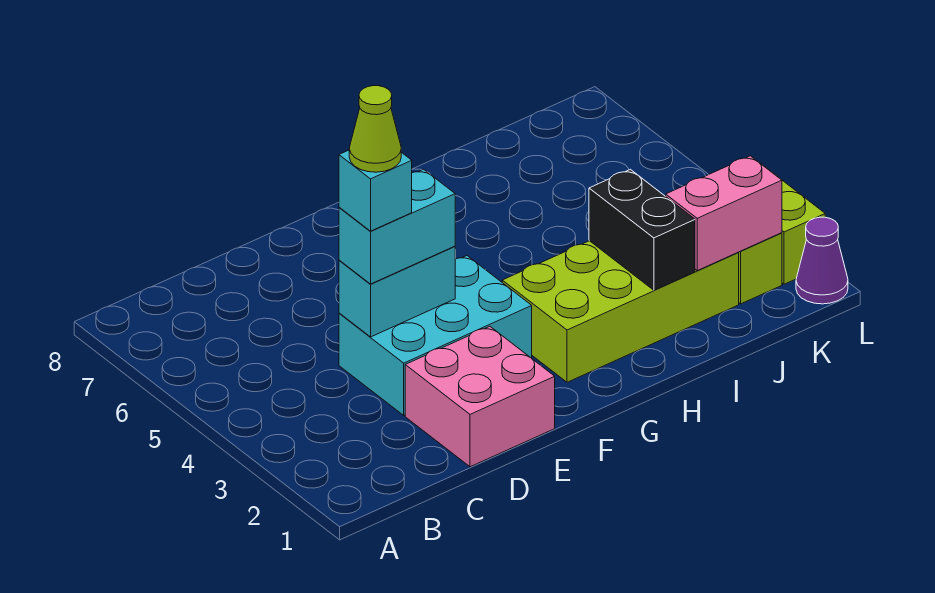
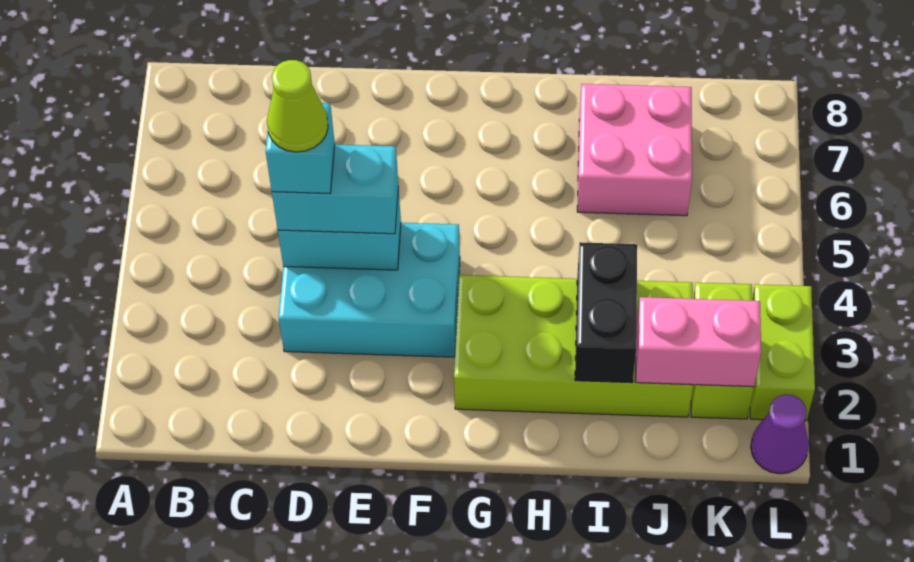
pink brick D1:E2 level 1 -> pink brick I6:J7 level 1

